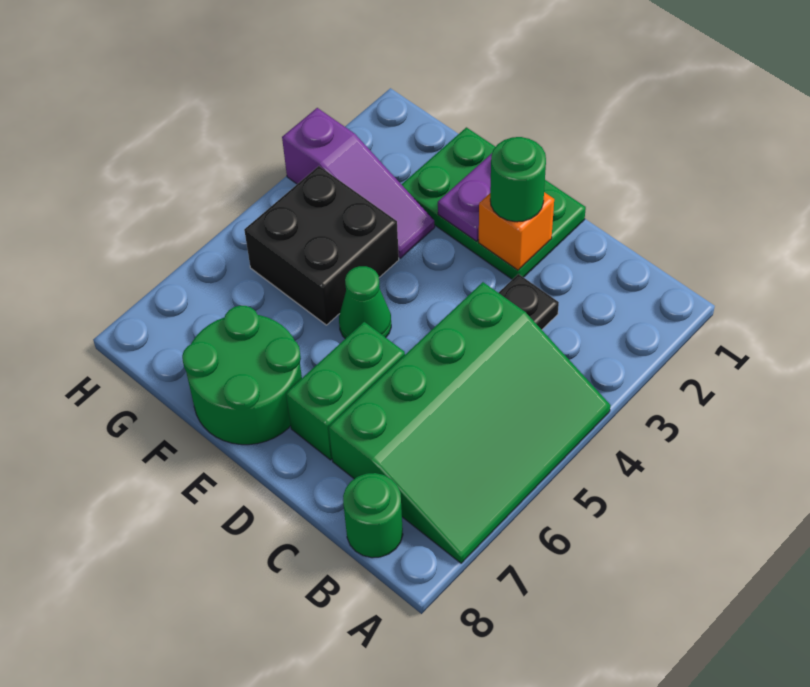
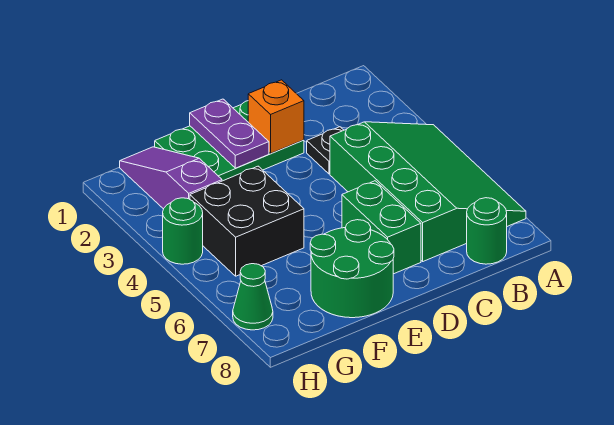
green round brick D2 level 3 -> green round brick H4 level 1
green cone E5 level 1 -> green cone H7 level 1
purple slope F3:H3 level 1 top H -> purple slope G1:G3 level 1 top 3

